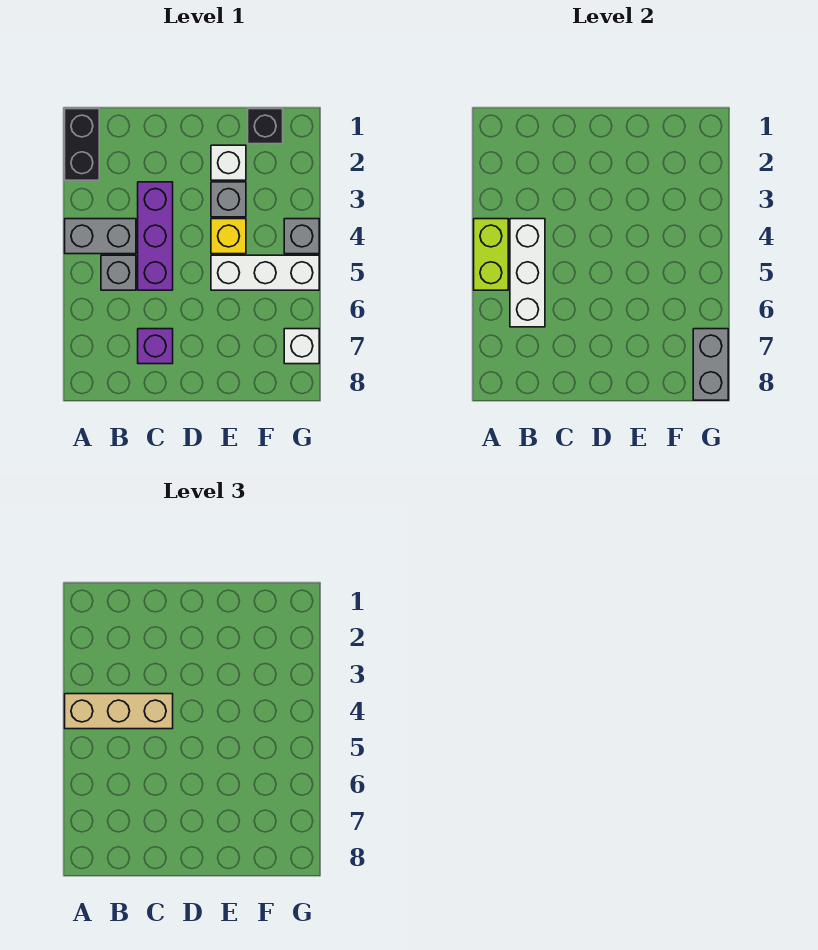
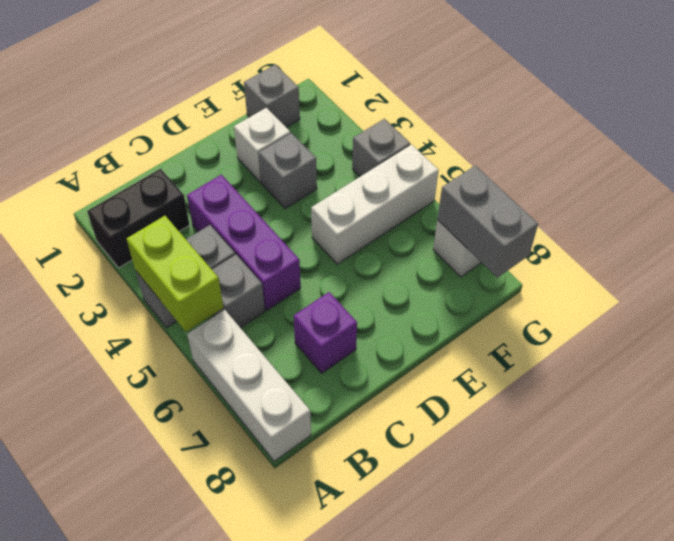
black brick A1:A2 level 1 -> black brick A2:B2 level 1
tan brick A4:C4 level 3 -> none
white brick B4:B6 level 2 -> white brick A6:A8 level 1
yellow brick E4 level 1 -> none
black brick F1 level 1 -> grey brick F1 level 1

